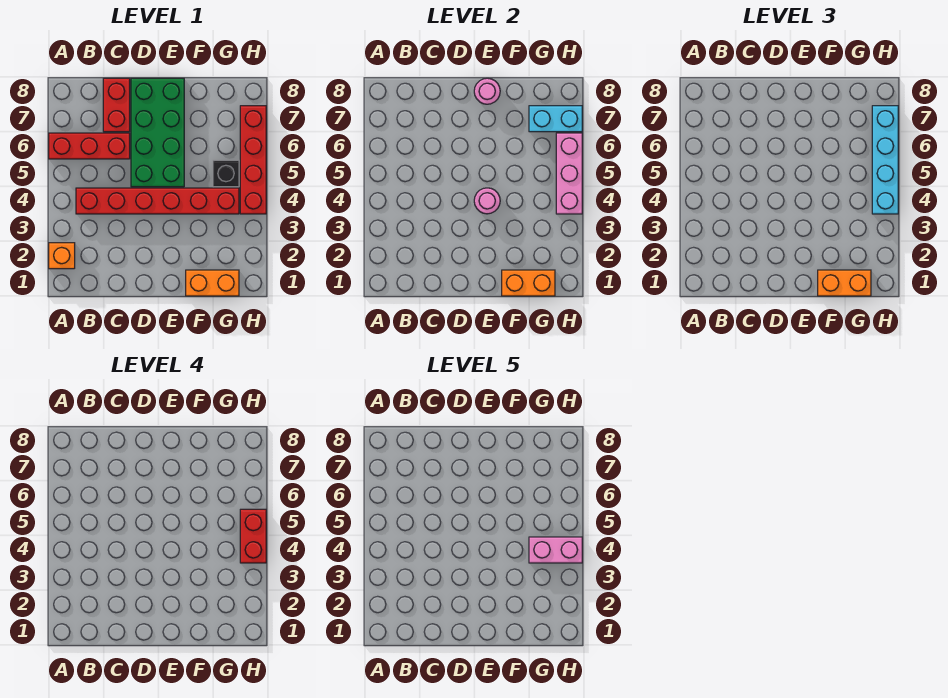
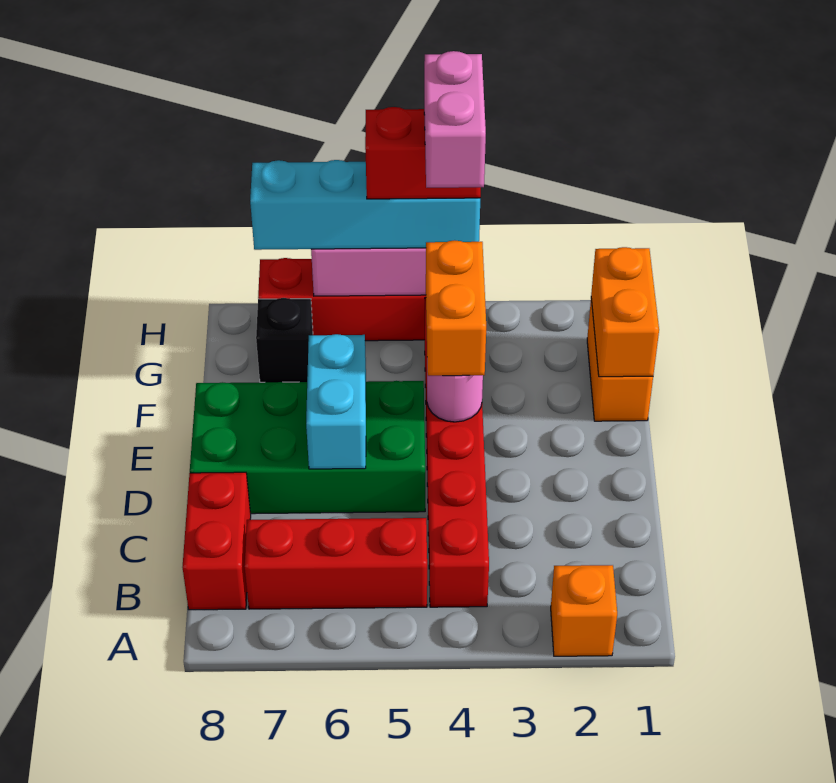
red brick A6:C6 level 1 -> red brick B5:B7 level 1
red brick C7:C8 level 1 -> red brick B8:C8 level 1
pink round brick E8 level 2 -> none
orange brick F1:G1 level 3 -> orange brick E4:F4 level 3
black brick G5 level 1 -> black brick G7 level 1
cyan brick G7:H7 level 2 -> cyan brick D6:E6 level 2

